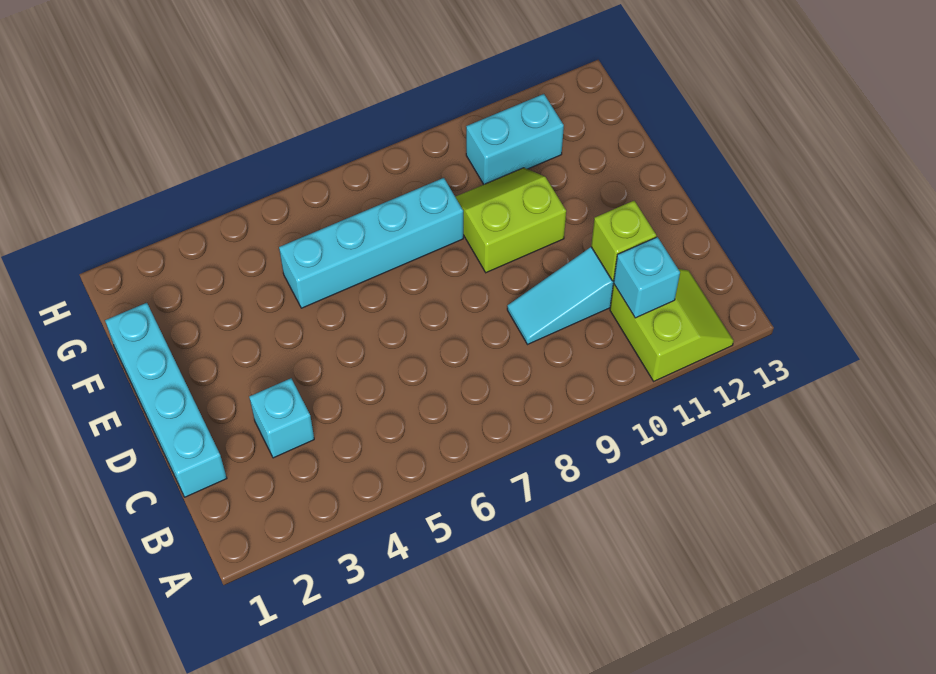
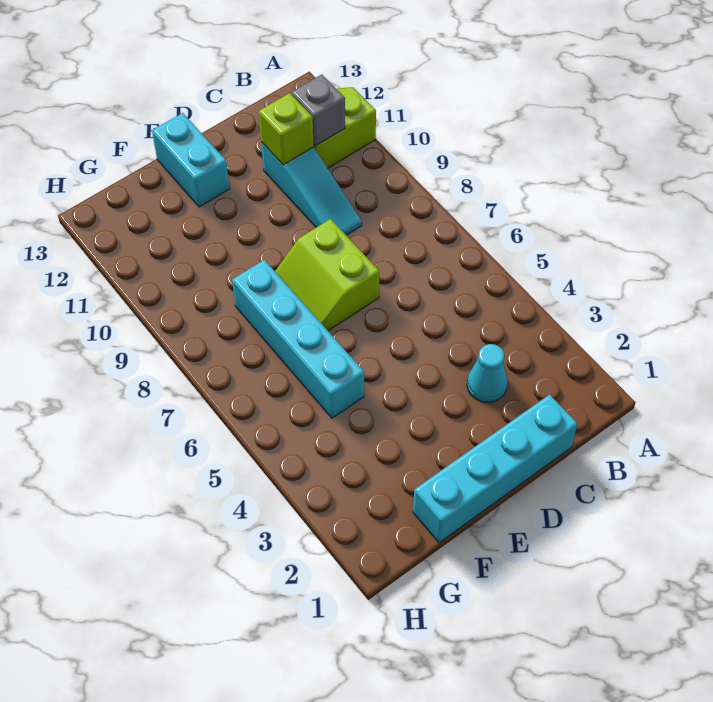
cyan brick B11 level 2 -> grey brick B11 level 2
cyan brick C3 level 1 -> cyan cone C3 level 1
lime slope E9:F10 level 1 top E -> lime slope D7:E8 level 1 top D
cyan brick G10:G11 level 1 -> cyan brick E12:E13 level 1

